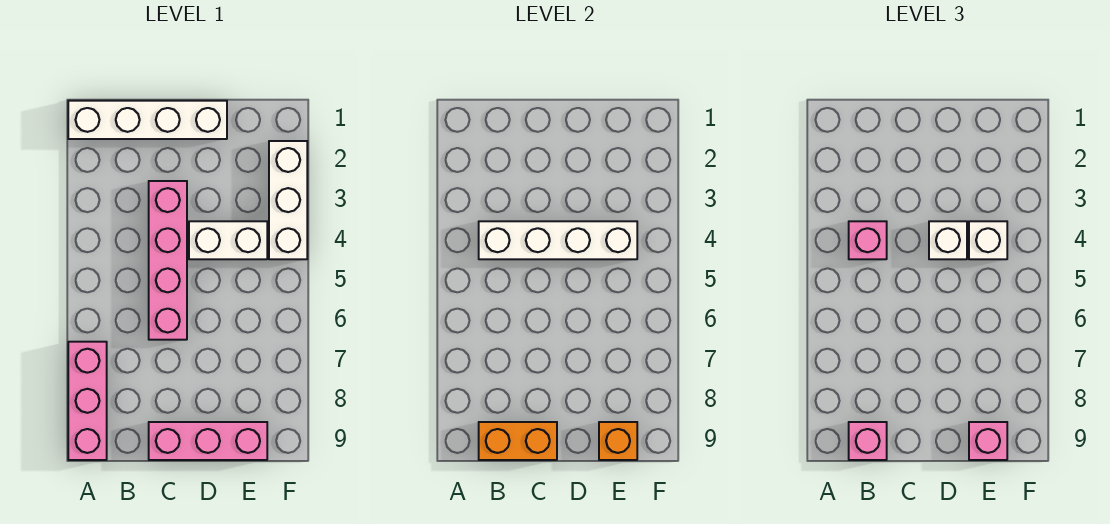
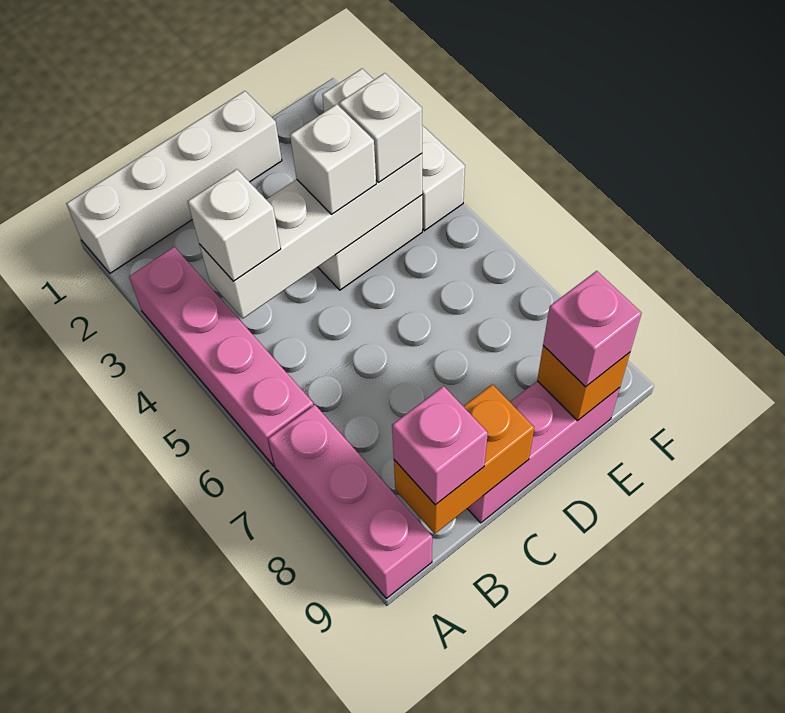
pink brick B4 level 3 -> white brick B4 level 3
pink brick C3:C6 level 1 -> pink brick A3:A6 level 1

